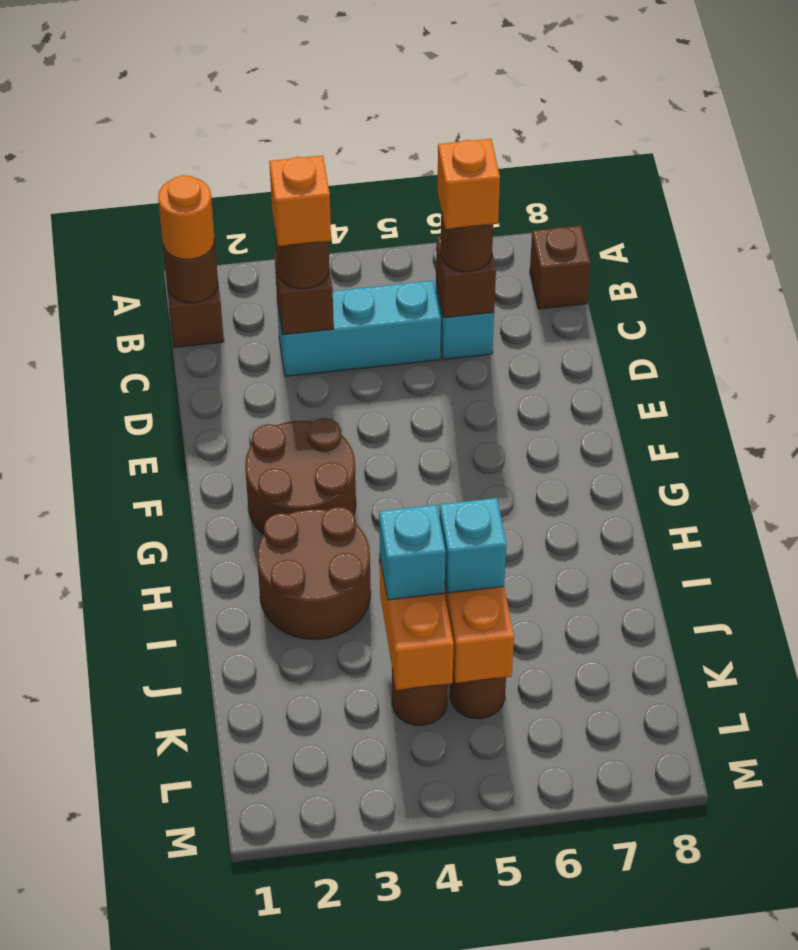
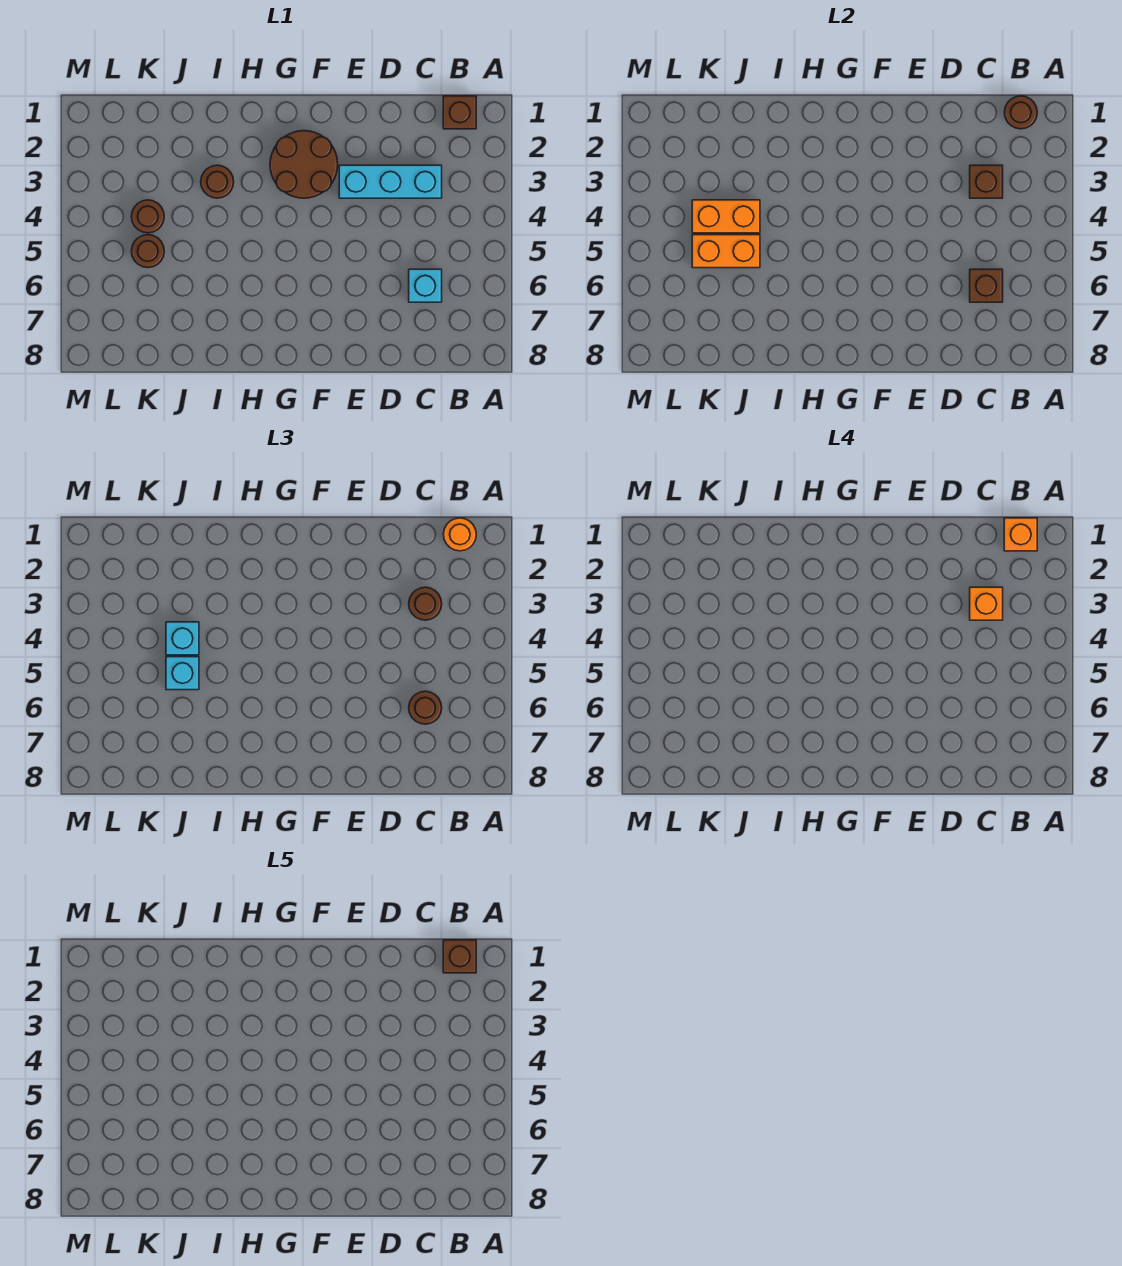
brown brick B8 level 1 -> brown brick B1 level 5
cyan brick C3:C5 level 1 -> cyan brick C3:E3 level 1
orange brick C6 level 4 -> orange brick B1 level 4
brown round brick H2:I3 level 1 -> brown round brick I3 level 1

